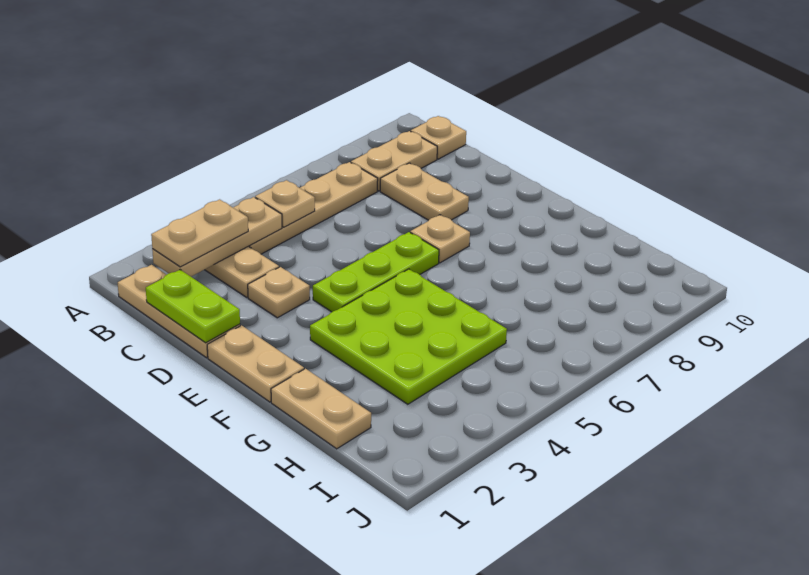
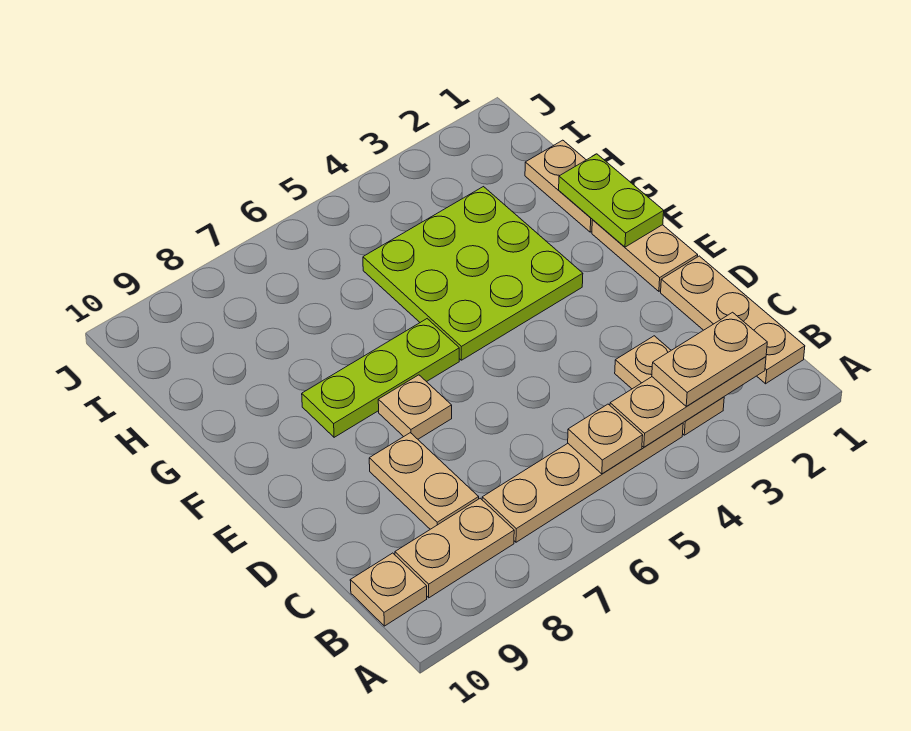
lime plate C1:D1 level 2 -> lime plate F1:G1 level 2
tan plate D3 level 1 -> none
lime plate E4:E6 level 1 -> lime plate F6:F8 level 1

